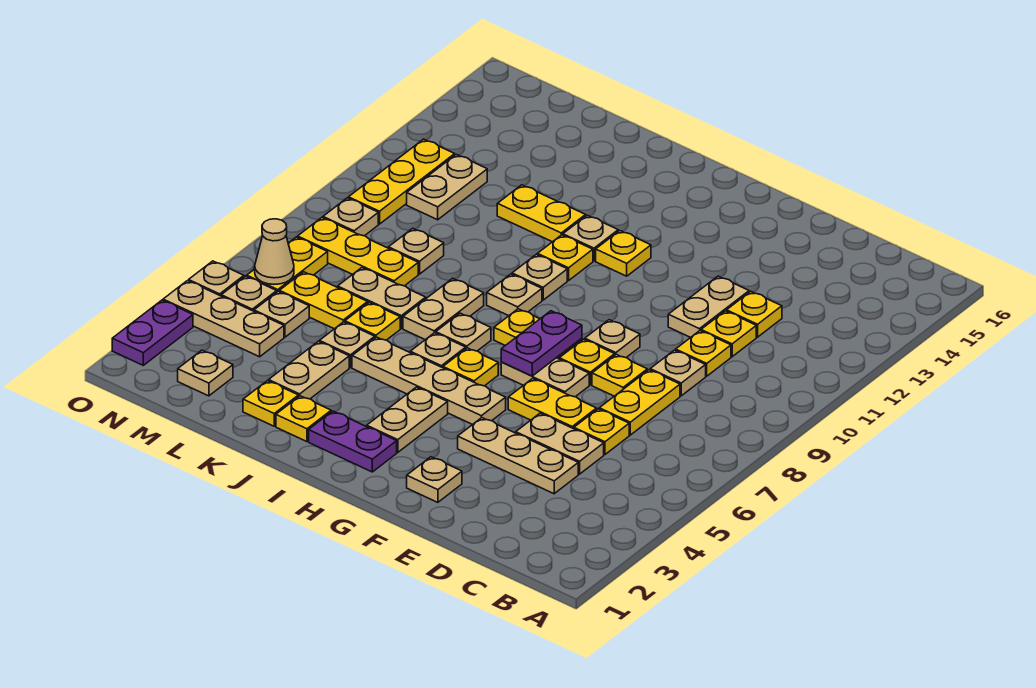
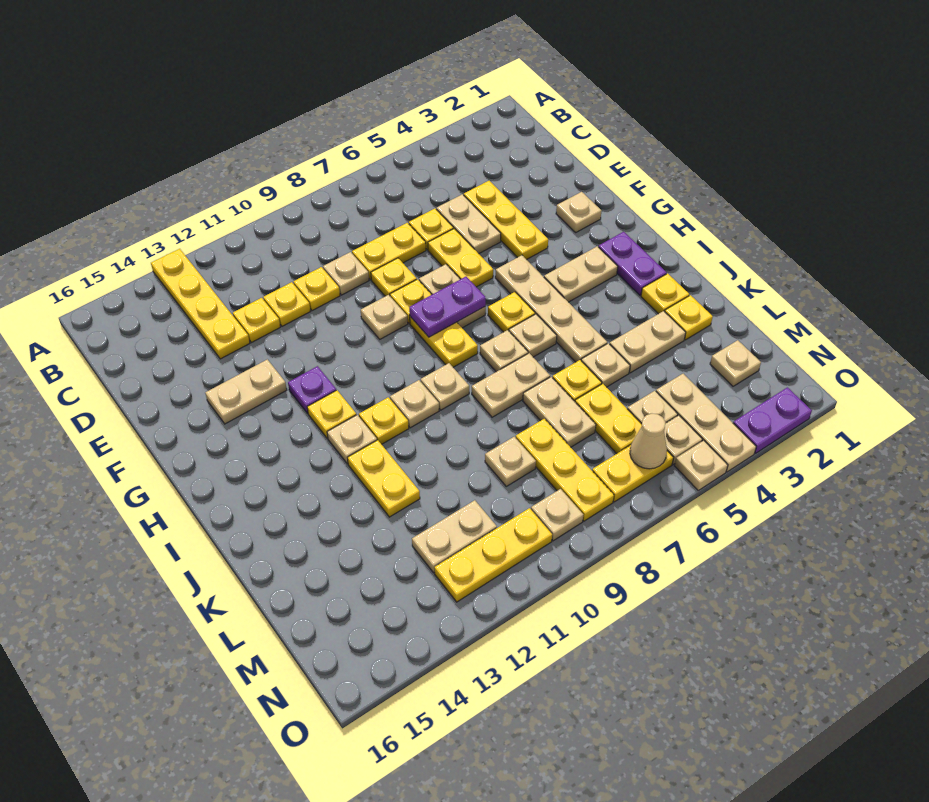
none -> yellow plate A13:D13 level 1
tan plate D4:F4 level 1 -> yellow plate D4:F4 level 1
tan plate E11:E12 level 1 -> tan plate F13:F14 level 1
none -> purple plate G12 level 1

